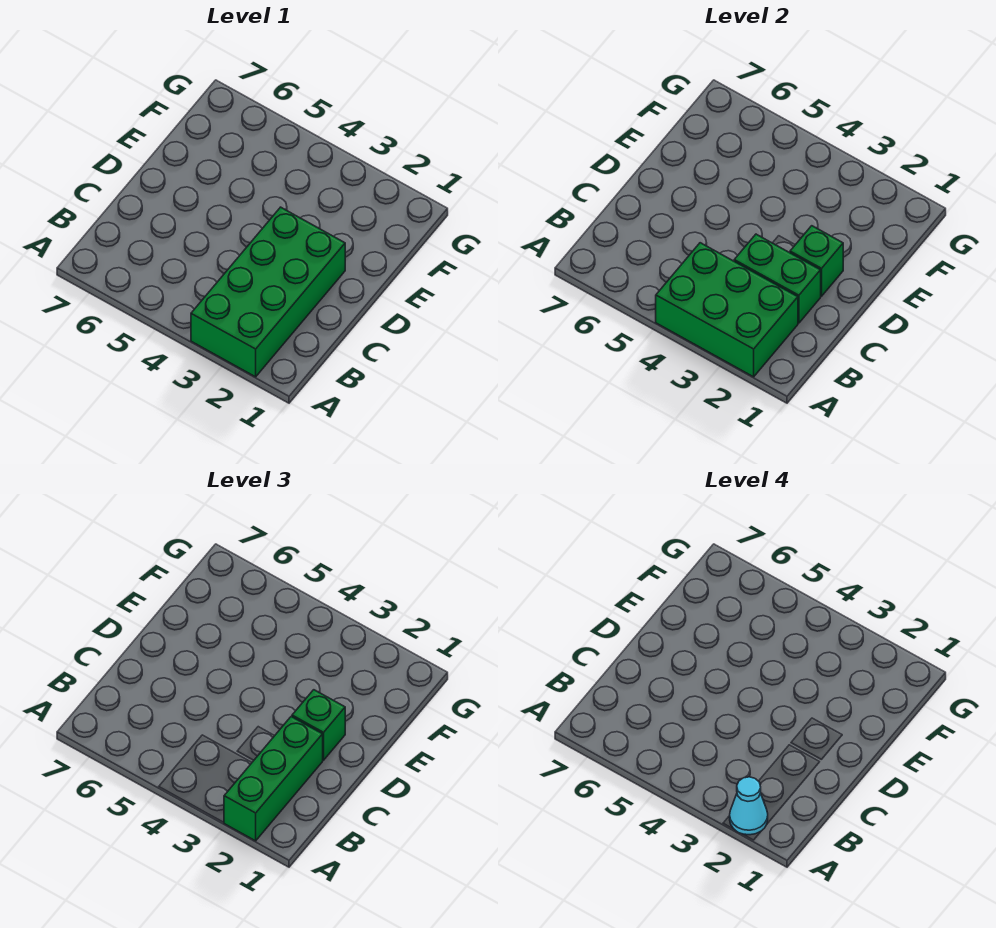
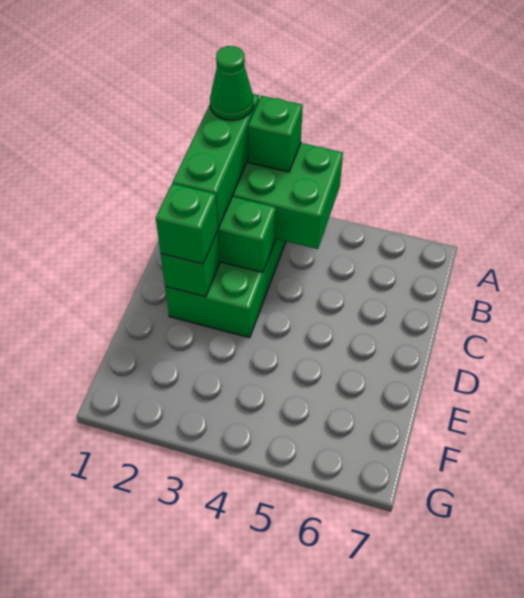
cyan cone A2 level 4 -> green cone A2 level 4
none -> green brick A3 level 3

